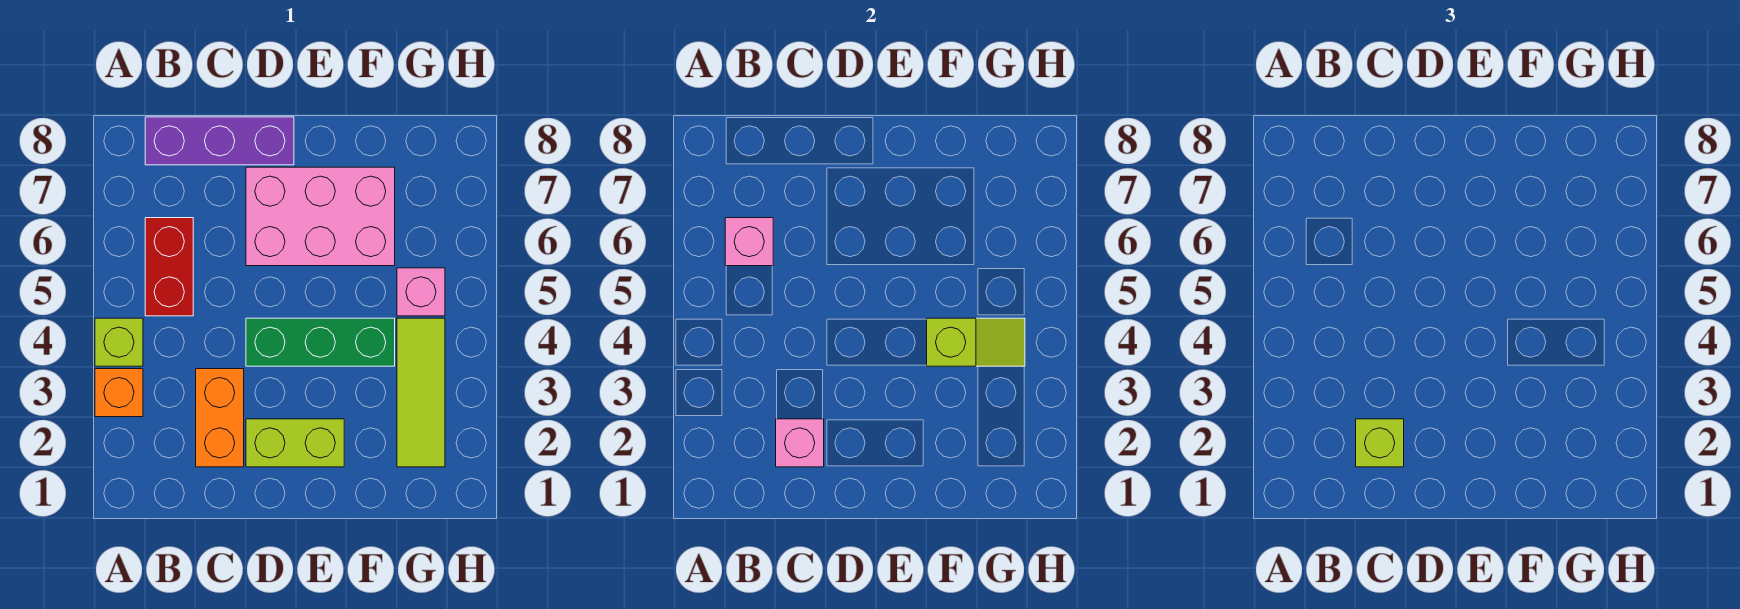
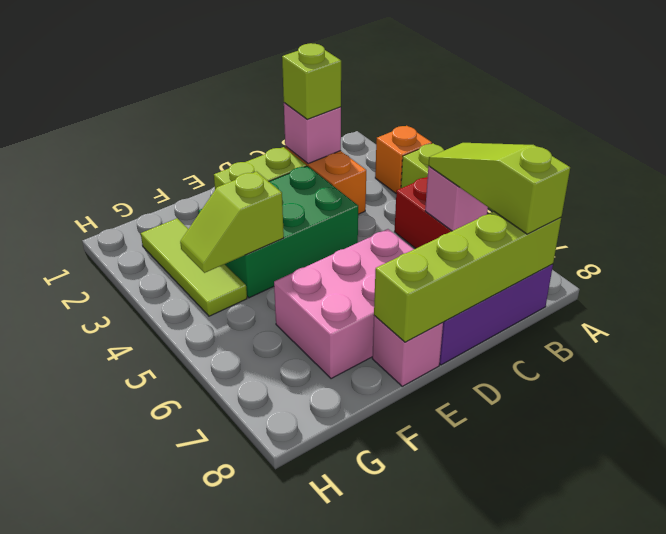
none -> lime slope B6:B8 level 3 top 8
none -> lime brick B8:E8 level 2
green brick D4:F4 level 1 -> green brick D3:F4 level 1
pink brick G5 level 1 -> pink brick E8 level 1

